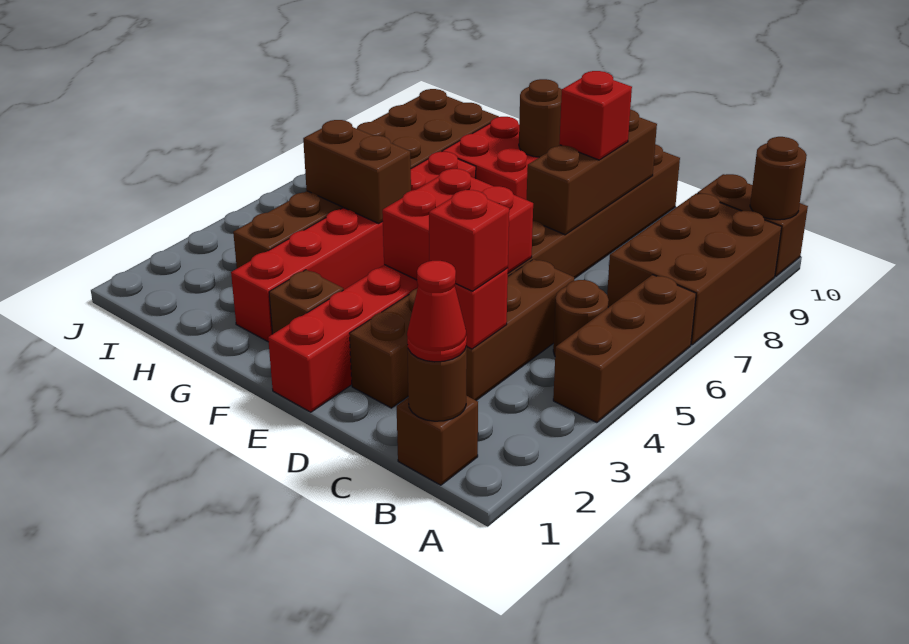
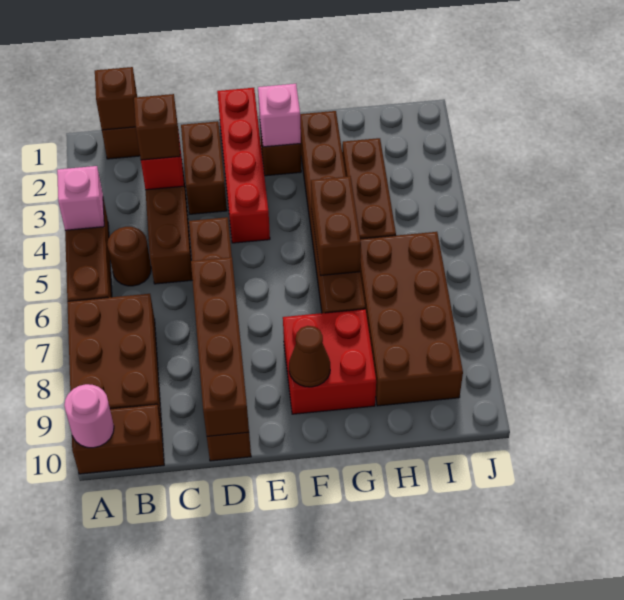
none -> pink brick A4 level 2
brown round brick A10 level 2 -> pink round brick A10 level 2
brown round brick B1 level 2 -> brown brick B1 level 2
red cone B1 level 3 -> none
red brick C3 level 3 -> brown brick C3 level 3
red brick D4:E5 level 2 -> none
brown brick D7:D9 level 2 -> brown brick D7:D10 level 2
red brick D8 level 3 -> none
none -> pink brick F2 level 2
brown round brick F9 level 2 -> brown cone F9 level 2
red brick G2:G7 level 1 -> brown brick G2:G7 level 1
brown brick G5:H5 level 2 -> brown brick G5:G6 level 2

